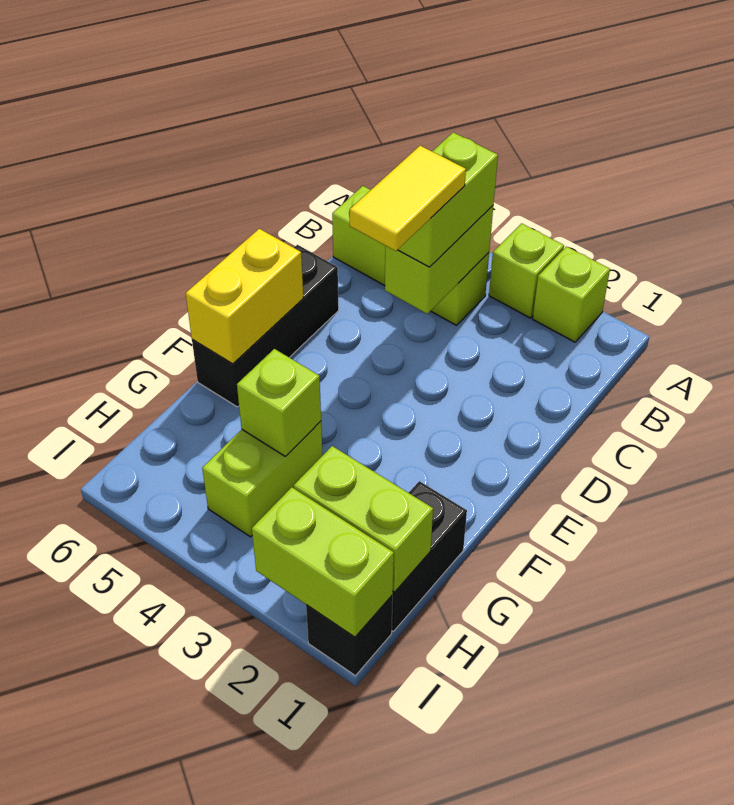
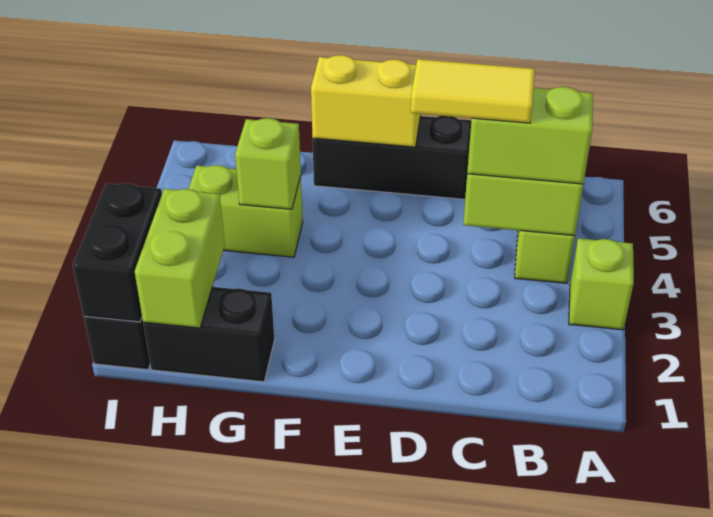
lime brick A2 level 1 -> none
lime brick I1:I2 level 2 -> black brick I1:I2 level 2

